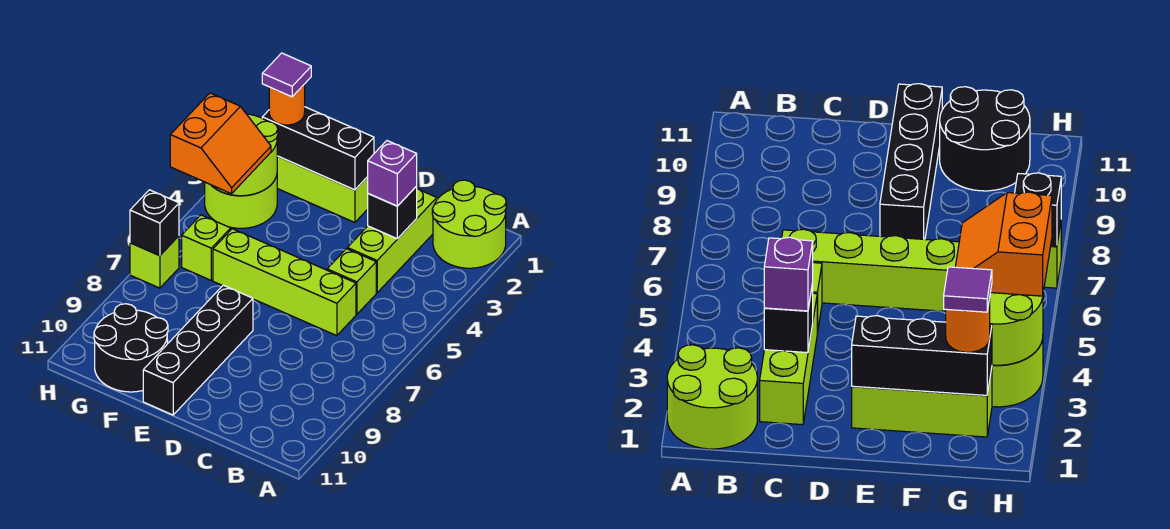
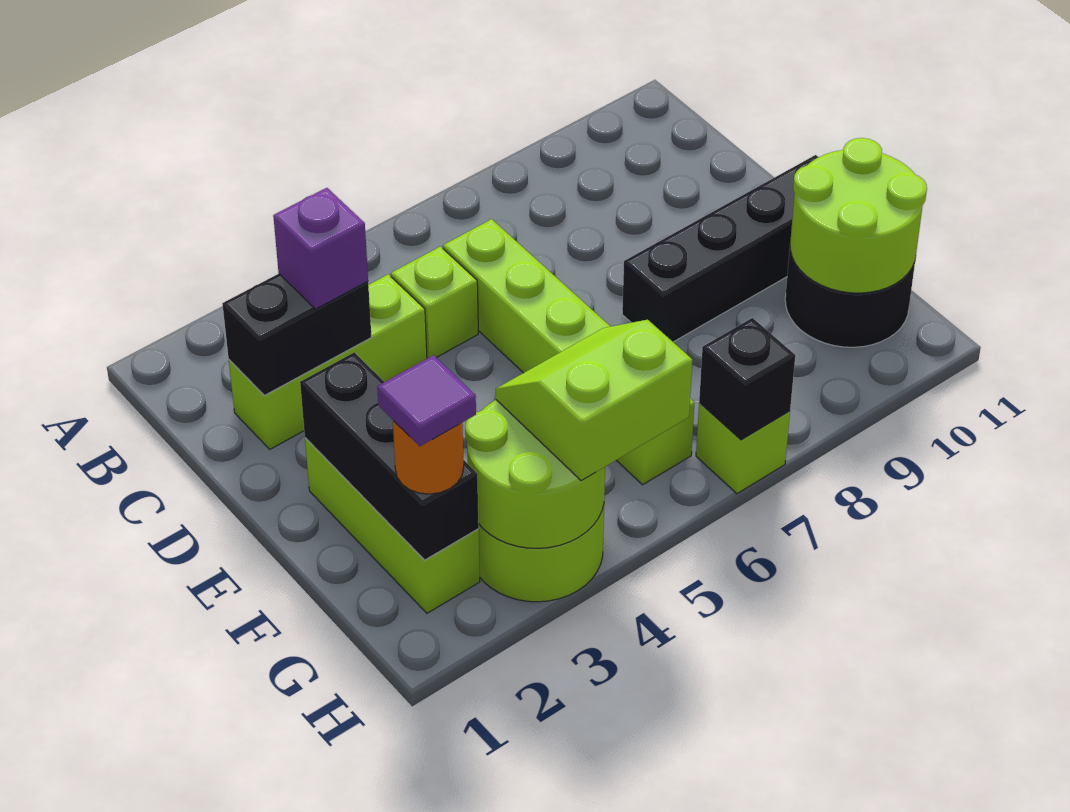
lime round brick A1:B2 level 1 -> lime round brick F10:G11 level 2
black brick C3 level 2 -> black brick C2:C3 level 2
orange slope G4:H5 level 3 top H -> lime slope G4:H5 level 3 top H

